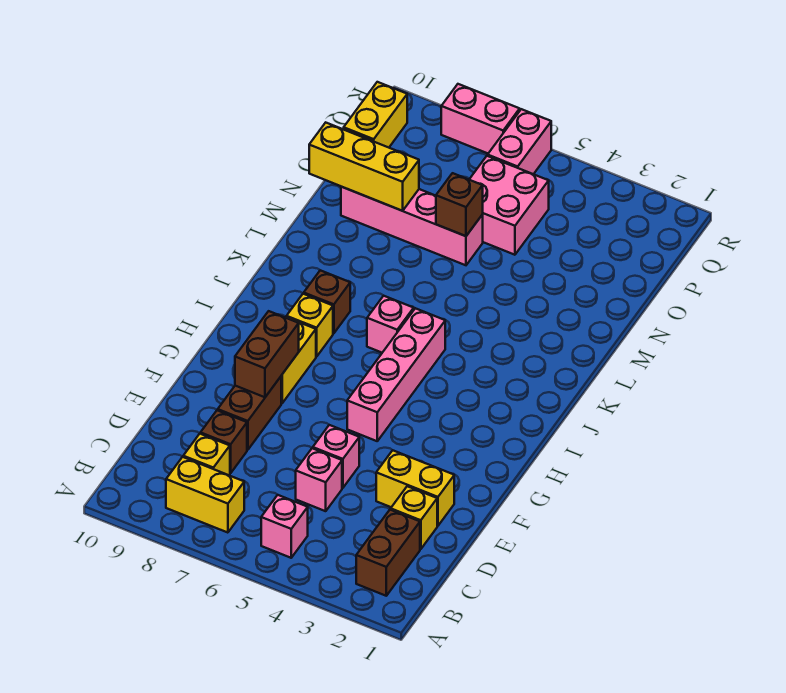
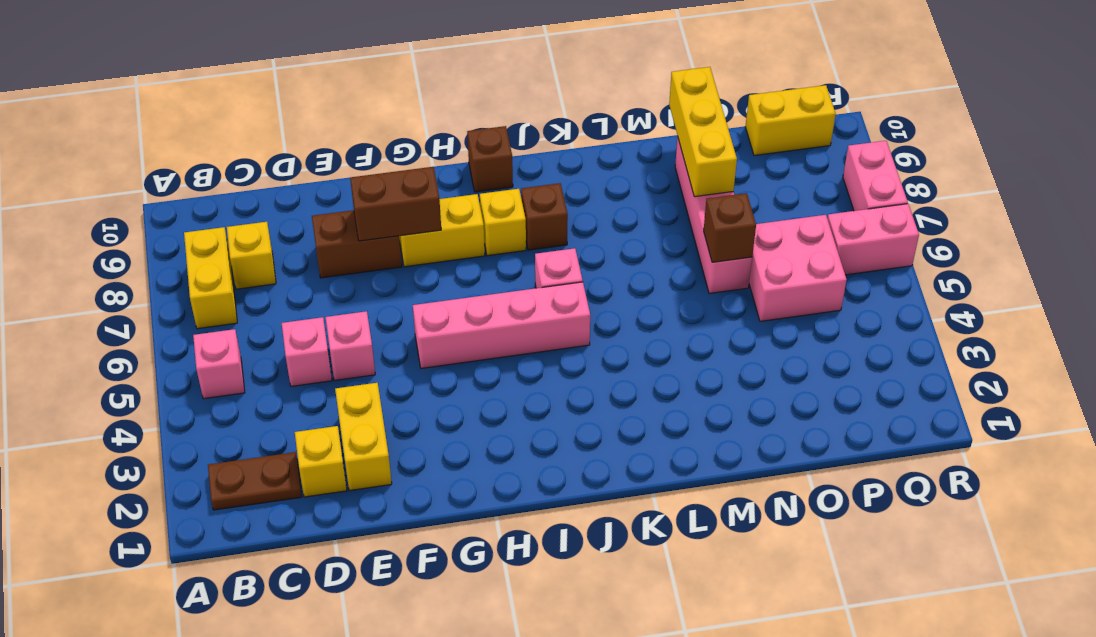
brown brick B2:C2 level 1 -> brown plate B2:C2 level 1
brown brick D8 level 1 -> brown brick I10 level 1

